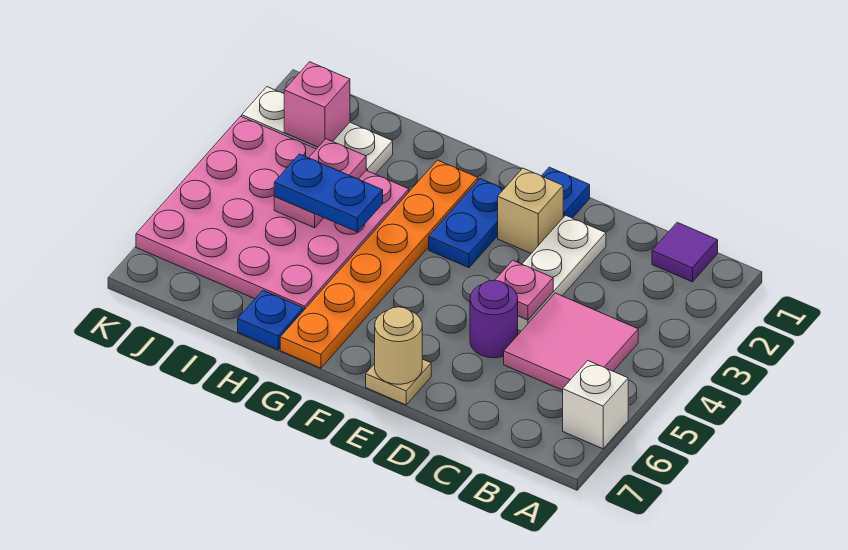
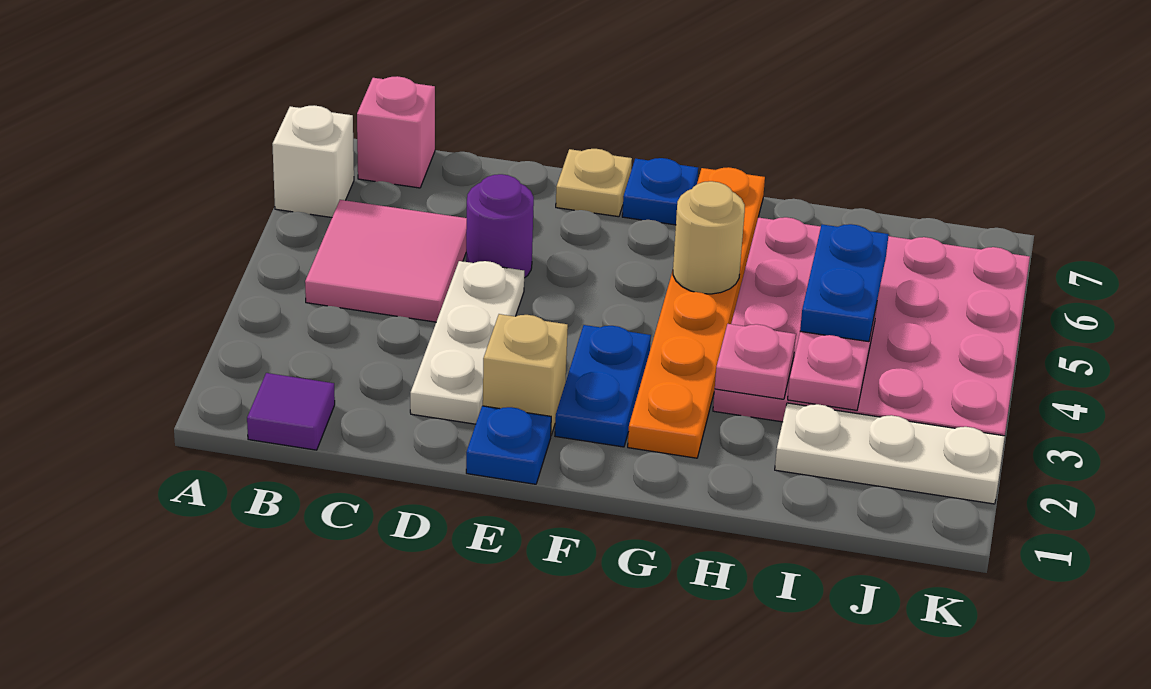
pink plate D4 level 2 -> pink plate H3 level 2
tan round brick E7 level 2 -> tan round brick G5 level 2
blue plate H4:I4 level 3 -> blue plate I4:I5 level 3
blue plate H7 level 1 -> blue plate F7 level 1
pink brick J2 level 2 -> pink brick B7 level 1

